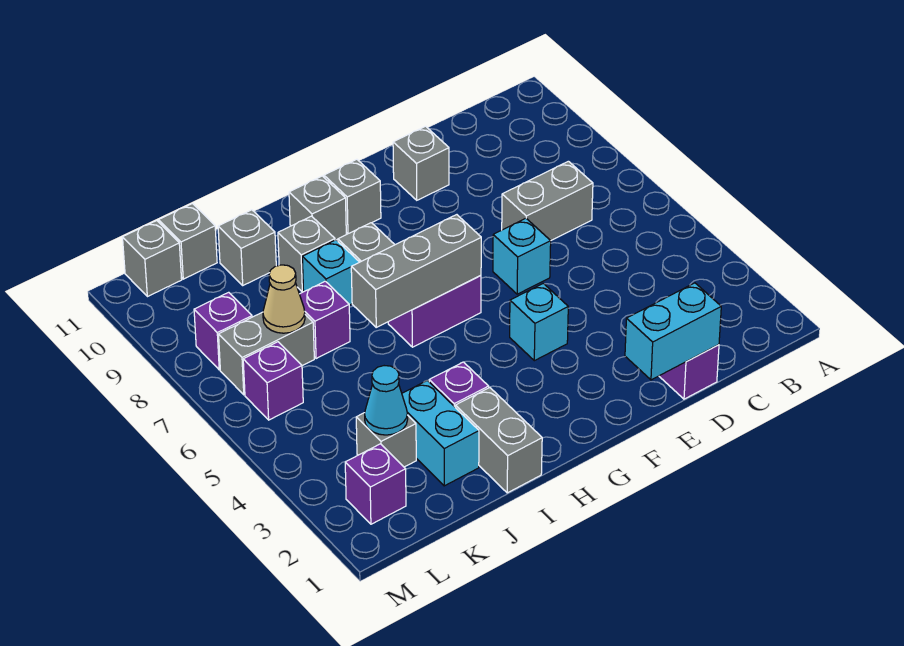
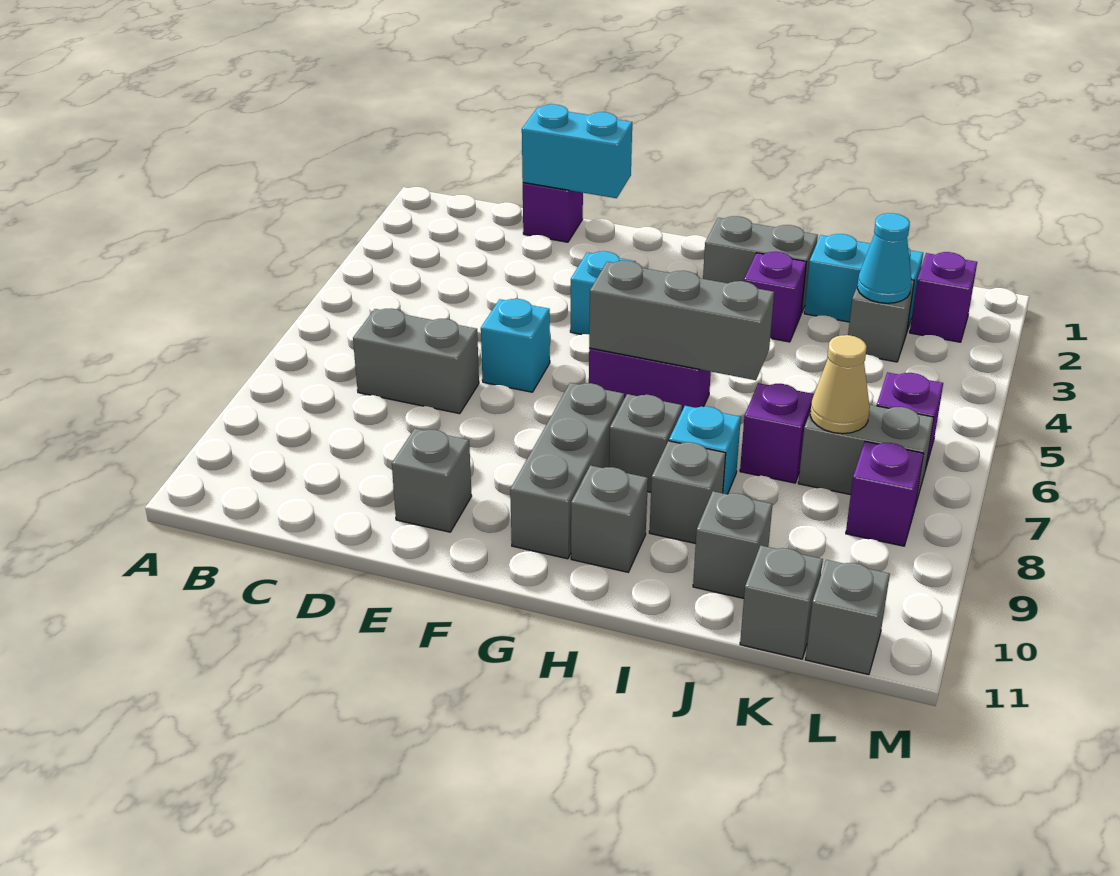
grey brick G10 level 1 -> grey brick G8:G10 level 1
grey brick I1:I2 level 1 -> grey brick H2:I2 level 1
cyan brick J2:J3 level 1 -> cyan brick J2:K2 level 1

